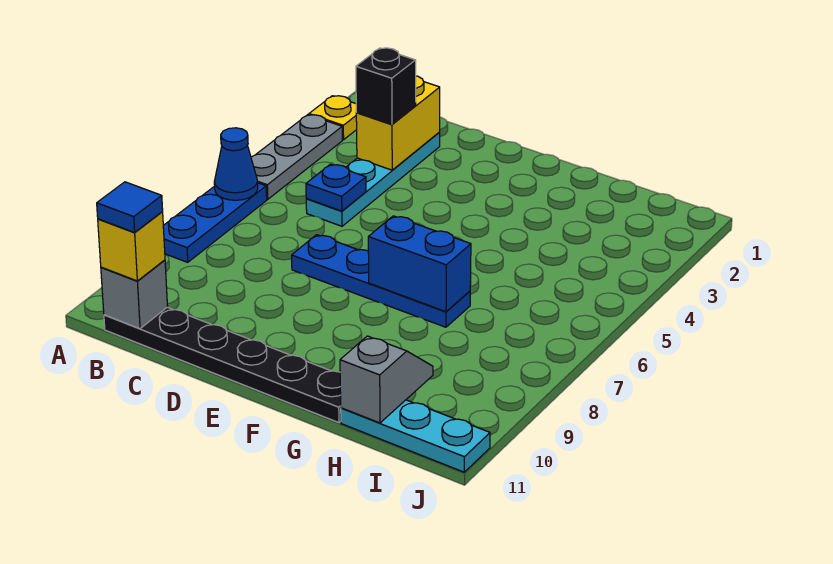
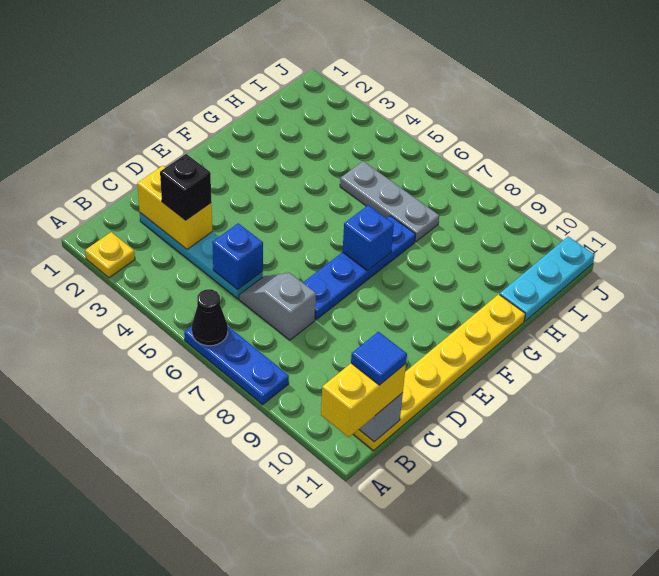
grey plate A3:A5 level 1 -> grey plate H5:H7 level 1
blue cone A6 level 2 -> black cone A6 level 2
black plate B11:G11 level 1 -> yellow plate B11:G11 level 1
yellow brick B11 level 3 -> yellow brick A11:B11 level 3
blue plate C5 level 2 -> blue brick C5 level 2
blue brick F7:G7 level 2 -> blue brick F7 level 2
grey slope H10:H11 level 2 top 11 -> grey slope C6:C7 level 1 top 7

